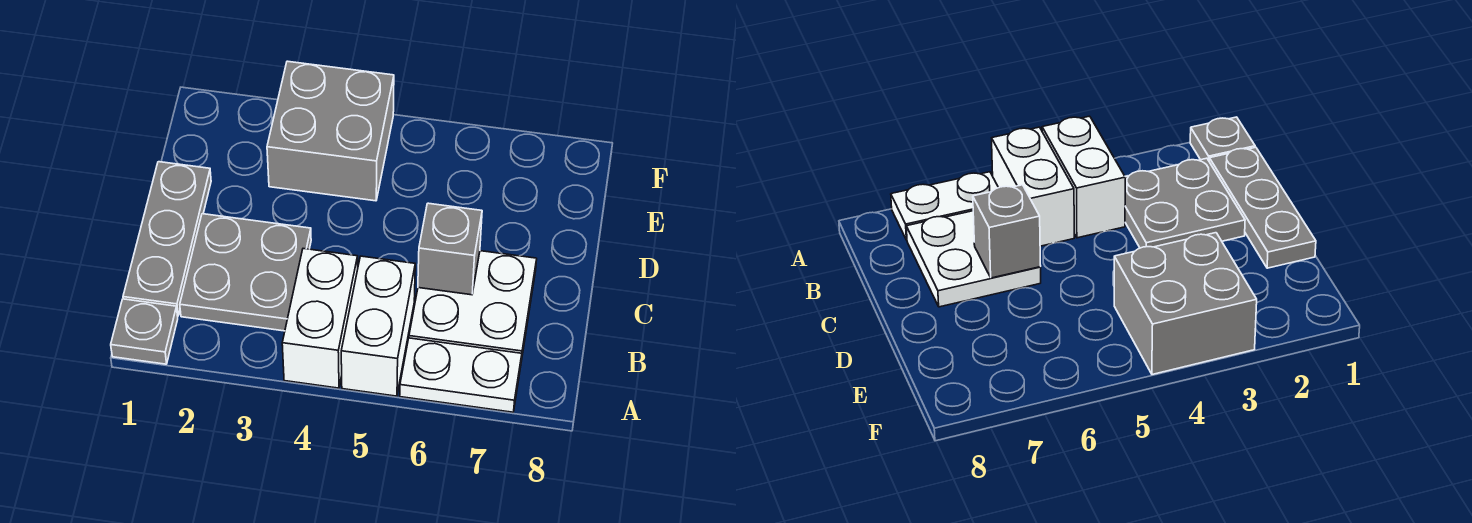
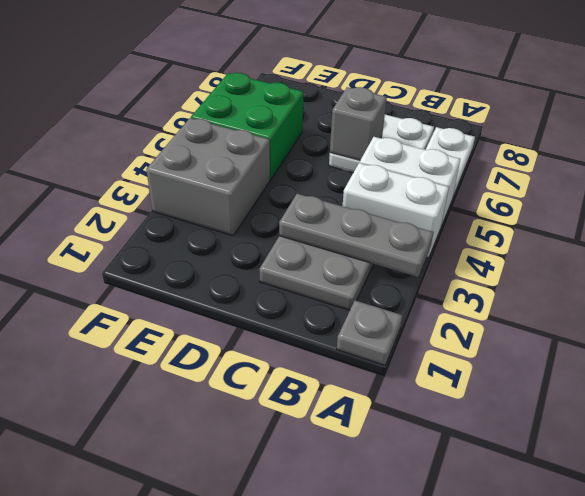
grey plate B1:D1 level 1 -> grey plate A3:C3 level 2
none -> green brick E5:F6 level 1

